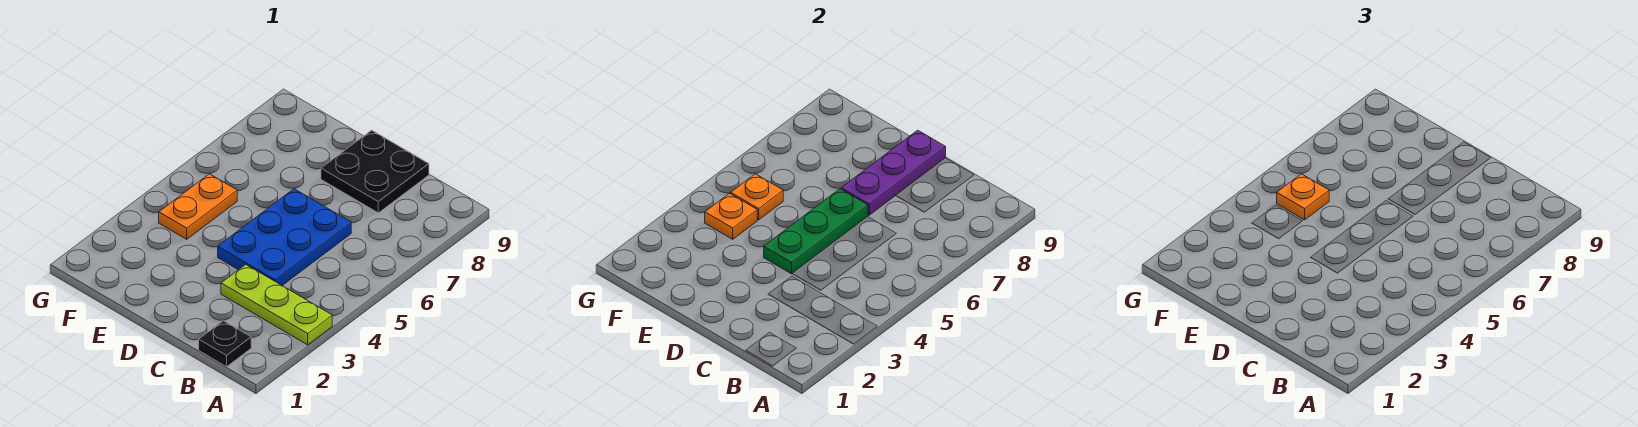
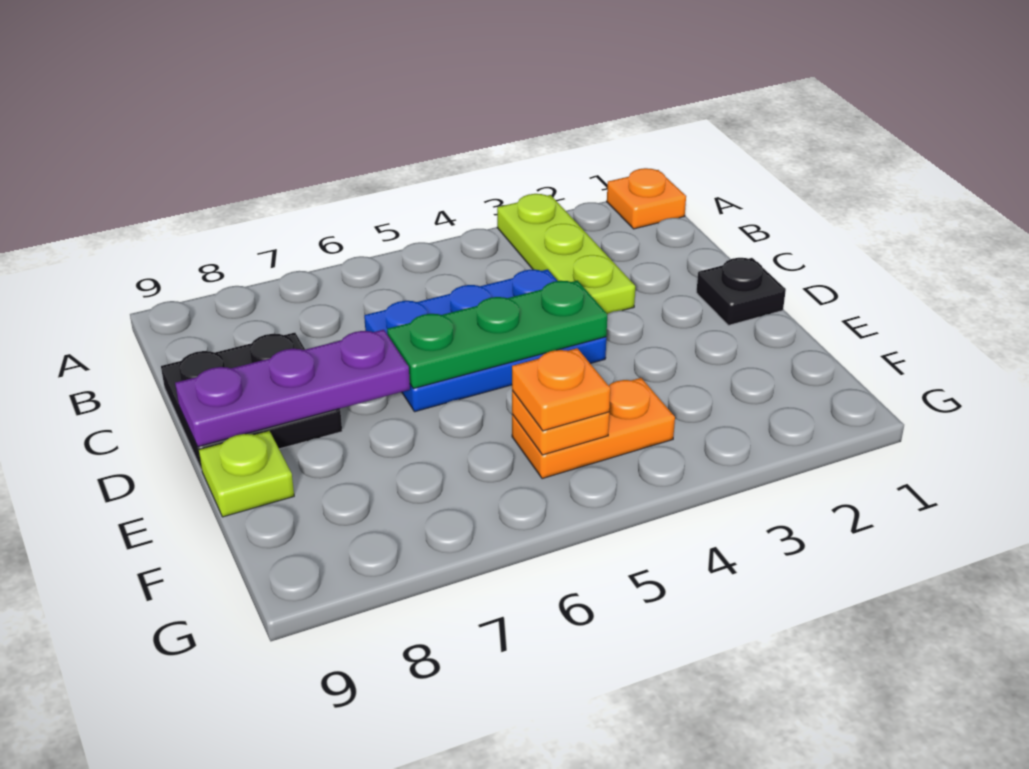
black plate B1 level 1 -> black plate D1 level 1
none -> lime plate E9 level 1
orange plate F4 level 2 -> orange plate A1 level 1

